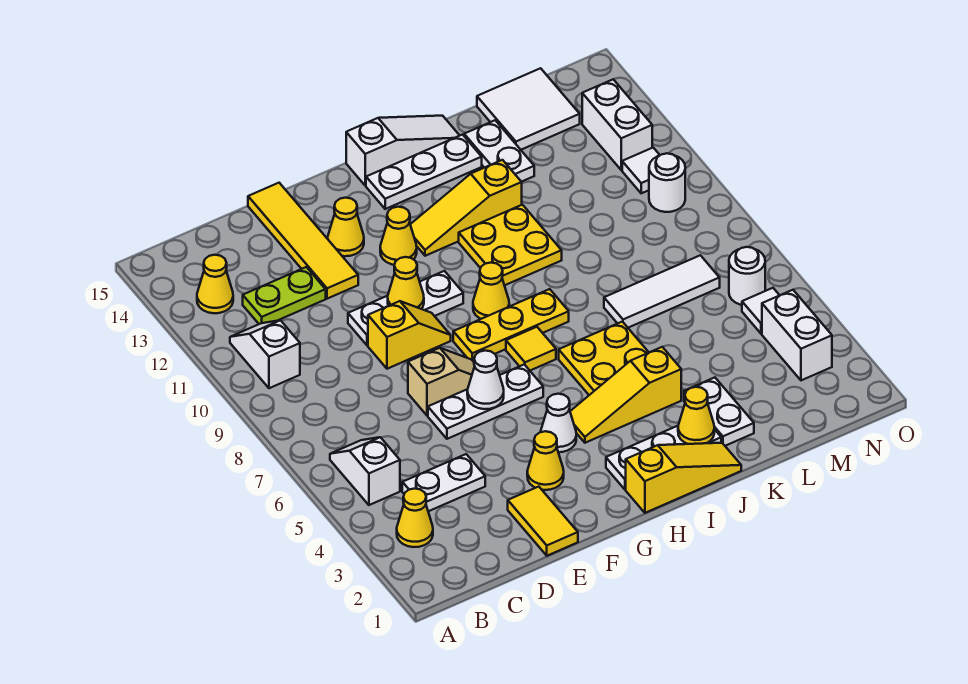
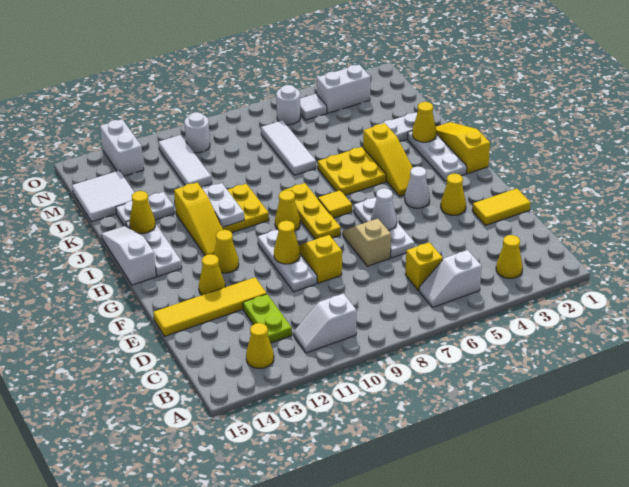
white plate C4:D4 level 1 -> white plate I11:J11 level 2
none -> yellow brick C6 level 1
none -> yellow cone J14 level 2
white tile N11 level 1 -> white tile L11:N11 level 1
white brick N12:N13 level 1 -> white brick N13:O13 level 1

